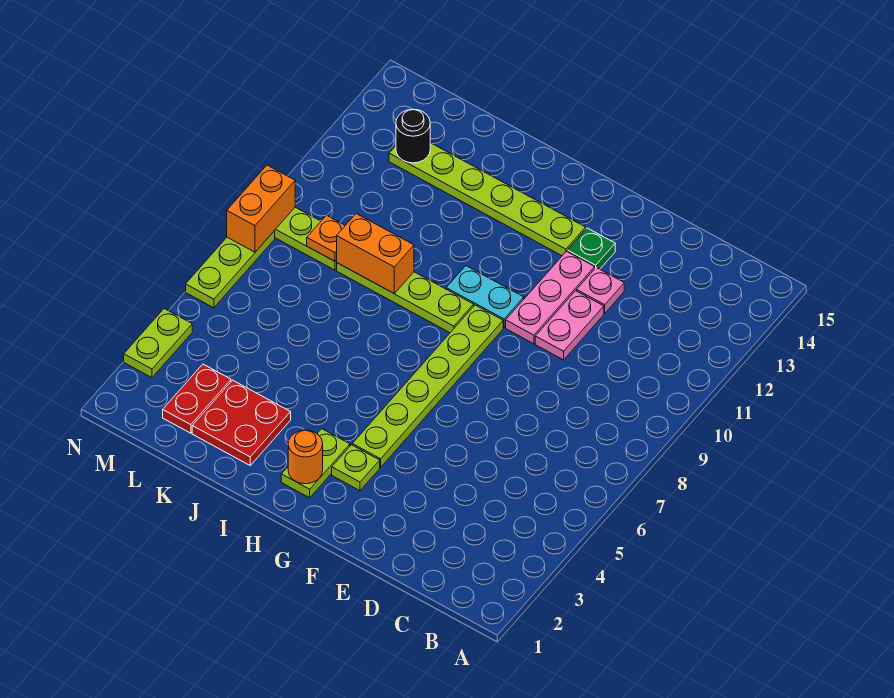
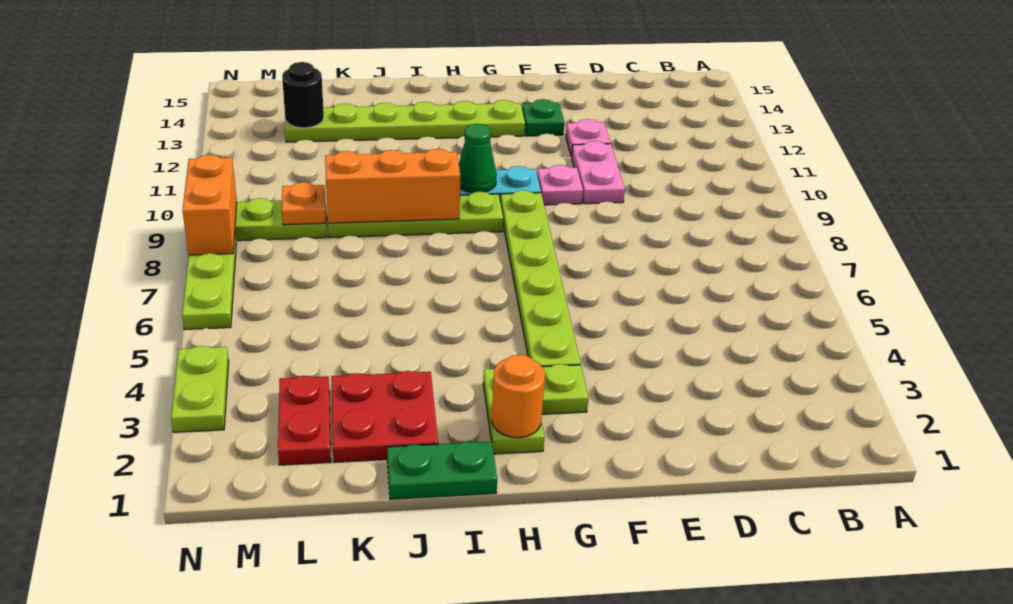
pink plate F10:F12 level 1 -> pink plate F10 level 1
none -> green cone H10 level 2
none -> green plate I1:J1 level 1
orange brick J9:K9 level 2 -> orange brick I9:K9 level 2

